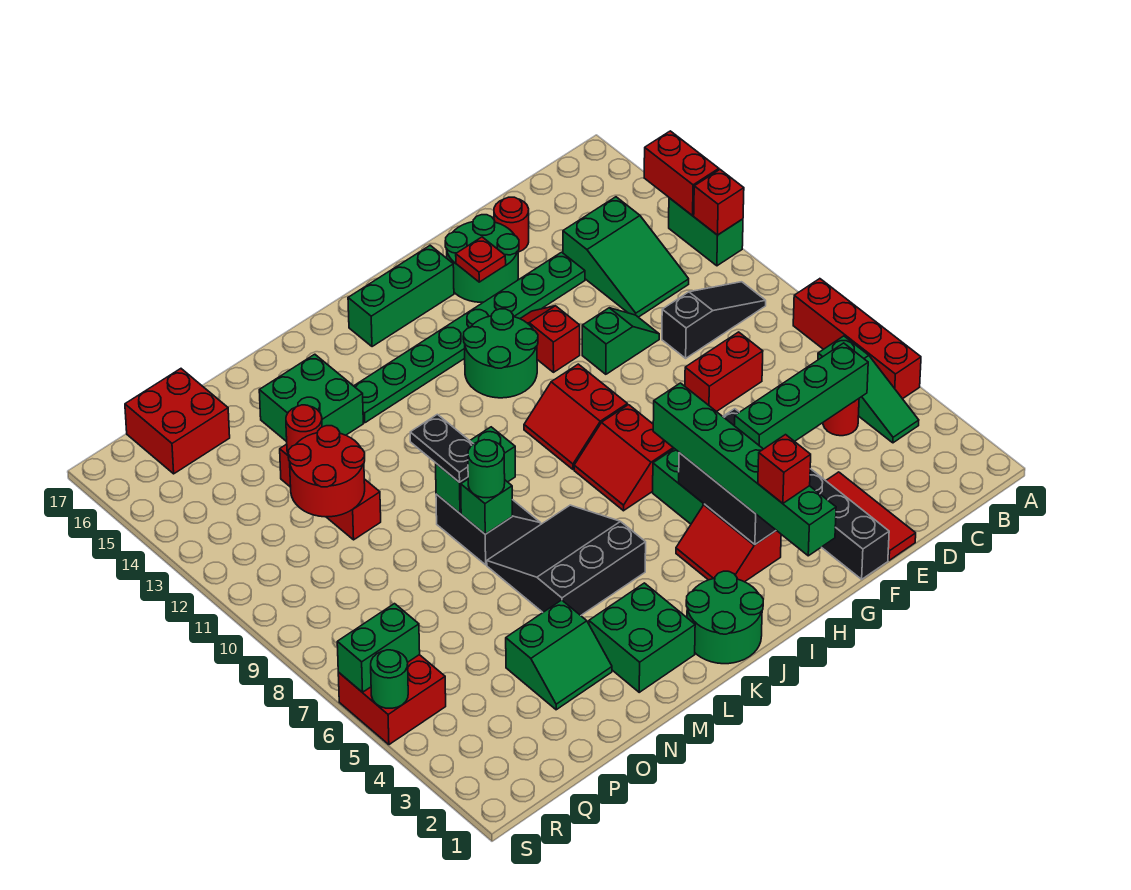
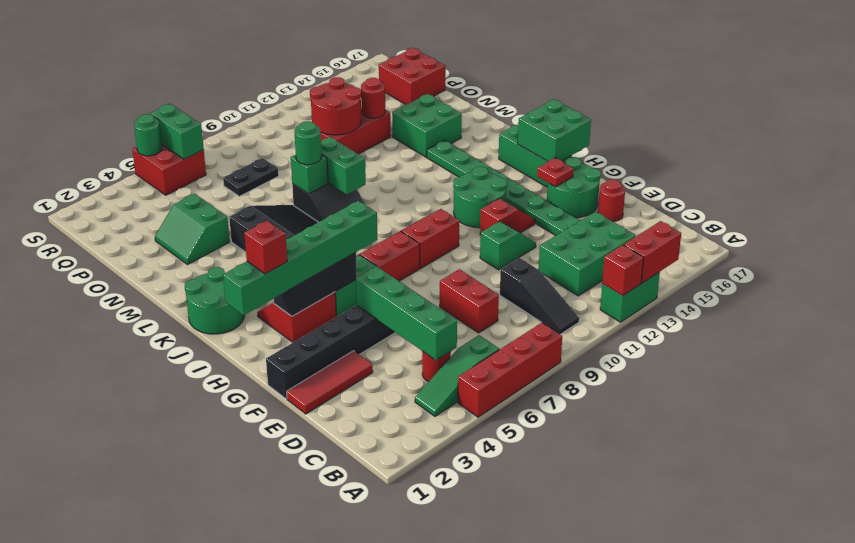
green slope C12:D14 level 1 top 14 -> green brick C12:D14 level 1
green slope E11:F11 level 1 top F -> green slope F11:F12 level 1 top 11
green brick L2:M3 level 1 -> green brick H16:I17 level 2
black plate M9:M10 level 3 -> black plate P7:P8 level 1

